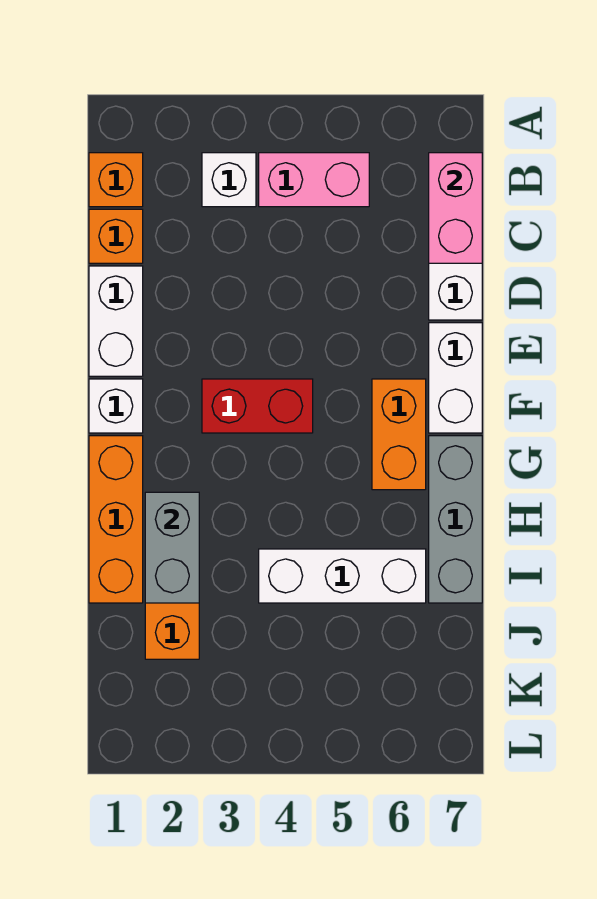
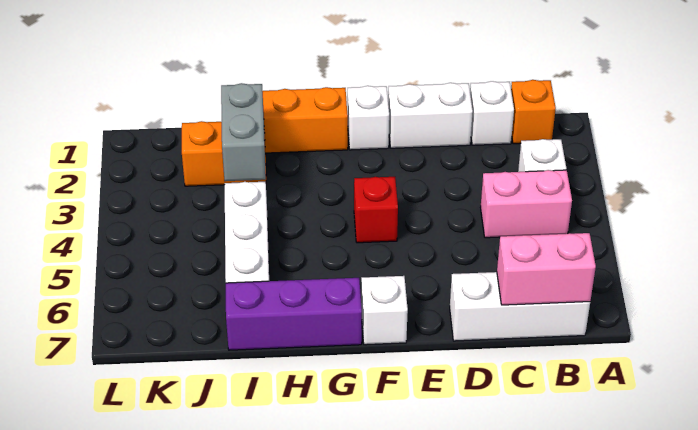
pink brick B4:B5 level 1 -> pink brick B4:C4 level 1
orange brick C1 level 1 -> white brick C1 level 1
white brick E7:F7 level 1 -> white brick F7 level 1
red brick F3:F4 level 1 -> red brick F4 level 1
orange brick F6:G6 level 1 -> none
grey brick G7:I7 level 1 -> purple brick G7:I7 level 1
grey brick H2:I2 level 2 -> grey brick I2:I3 level 2

